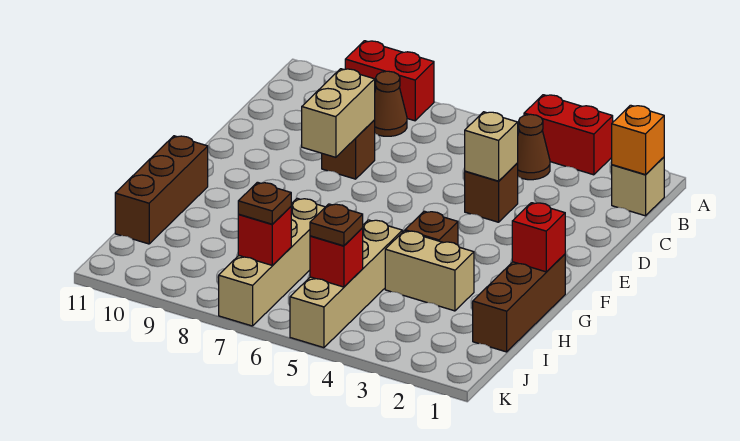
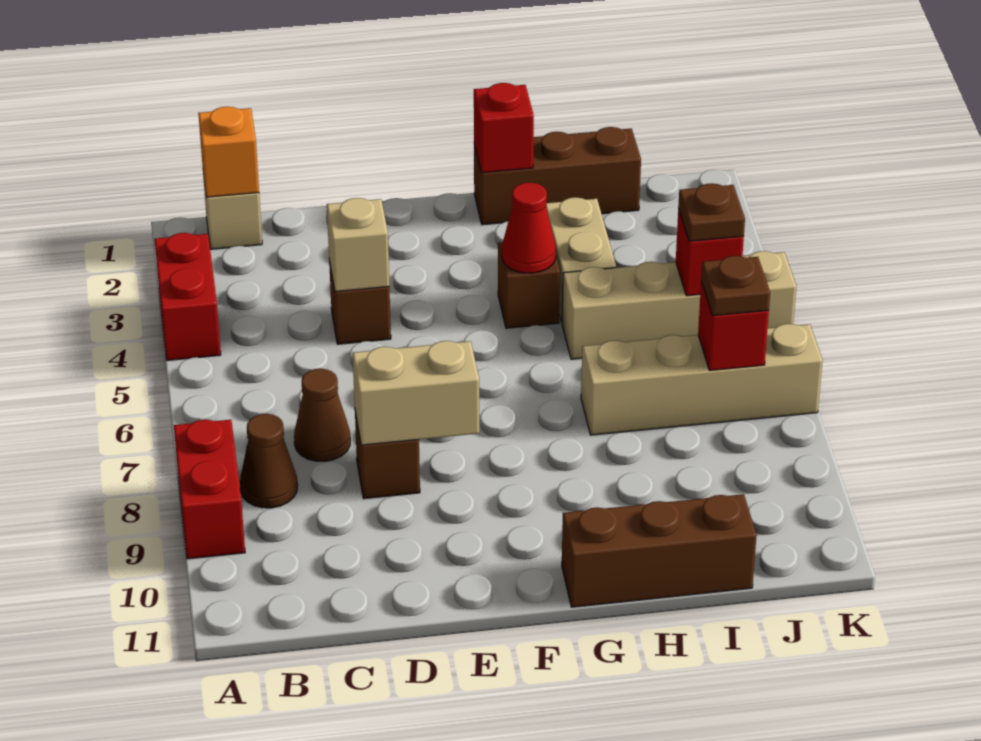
brown cone B4 level 1 -> brown cone C7 level 1
none -> red cone G4 level 2

